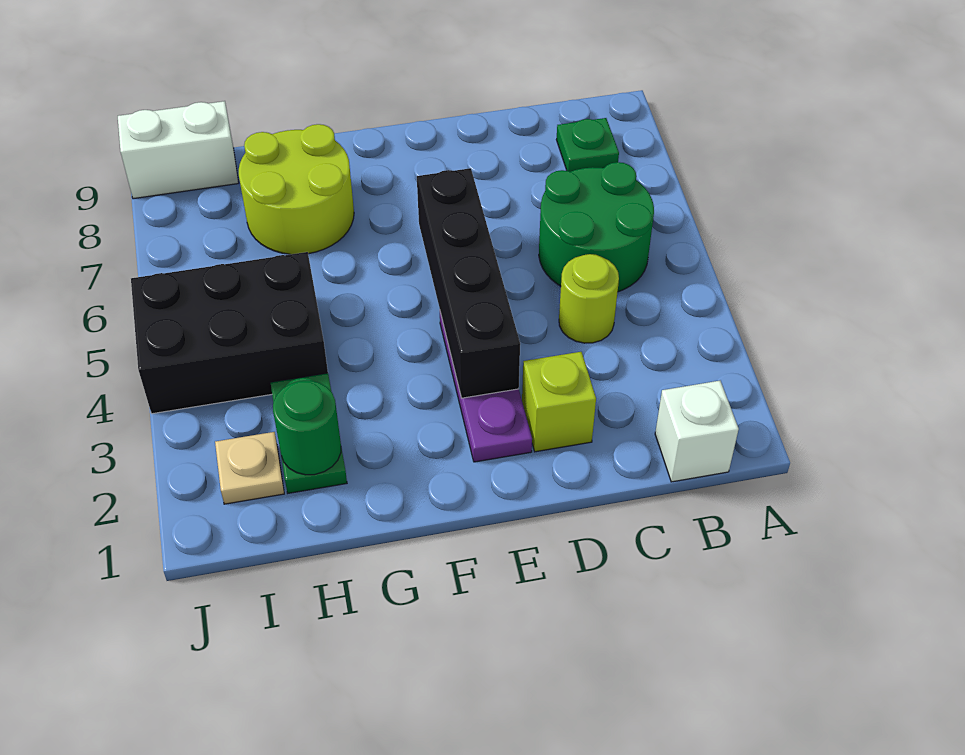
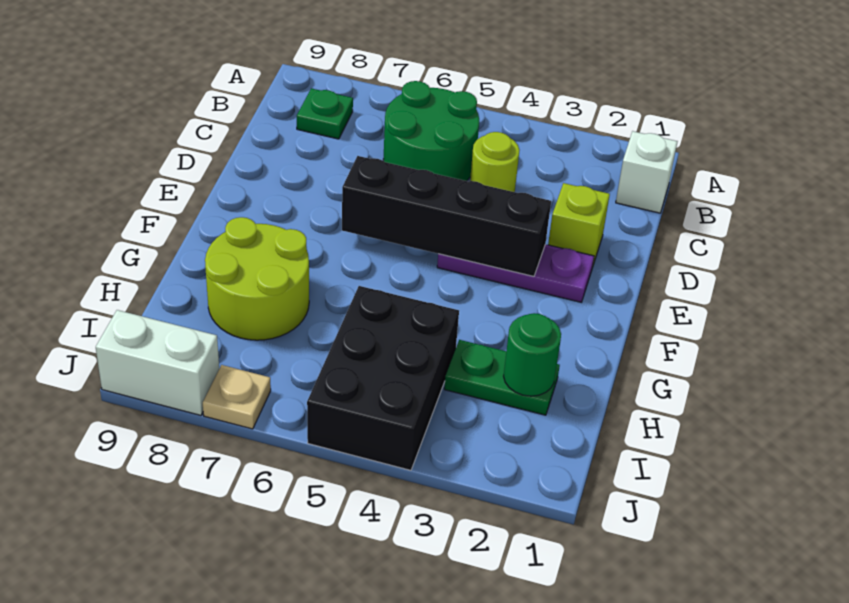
tan plate I2 level 1 -> tan plate J7 level 1
white brick I9:J9 level 1 -> white brick J8:J9 level 1

